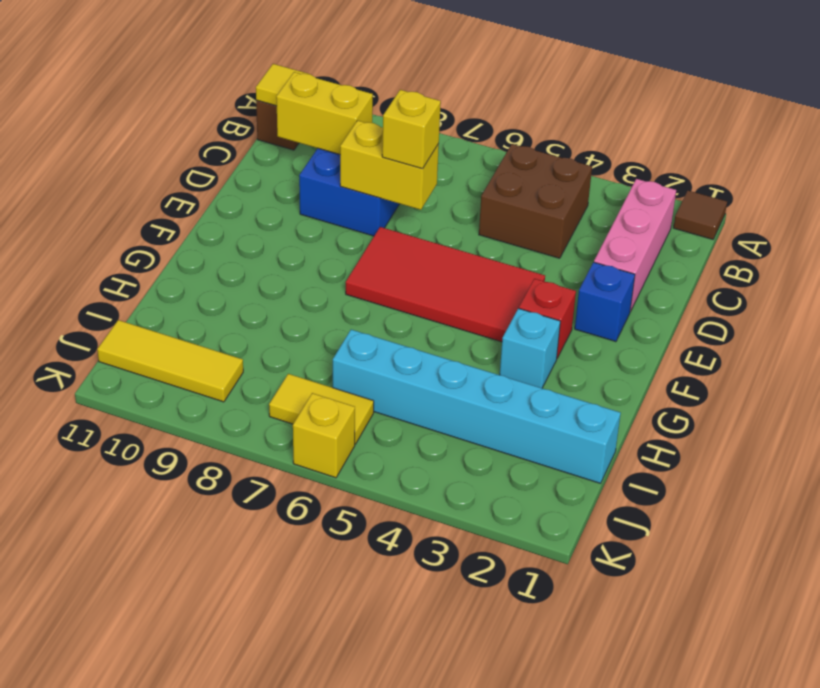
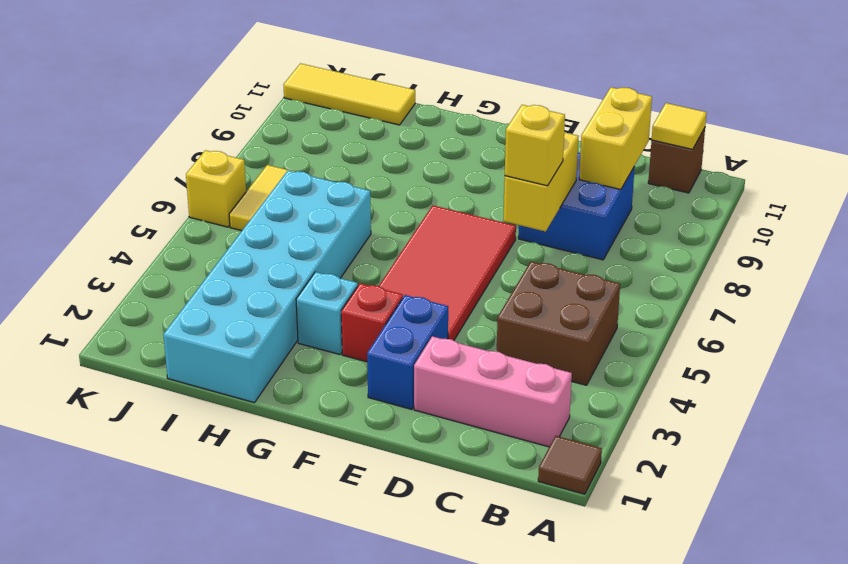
blue brick E2 level 1 -> blue brick E2:E3 level 1
cyan brick I1:I6 level 1 -> cyan brick H1:I6 level 1
yellow tile J9:J11 level 1 -> yellow tile I11:K11 level 1

